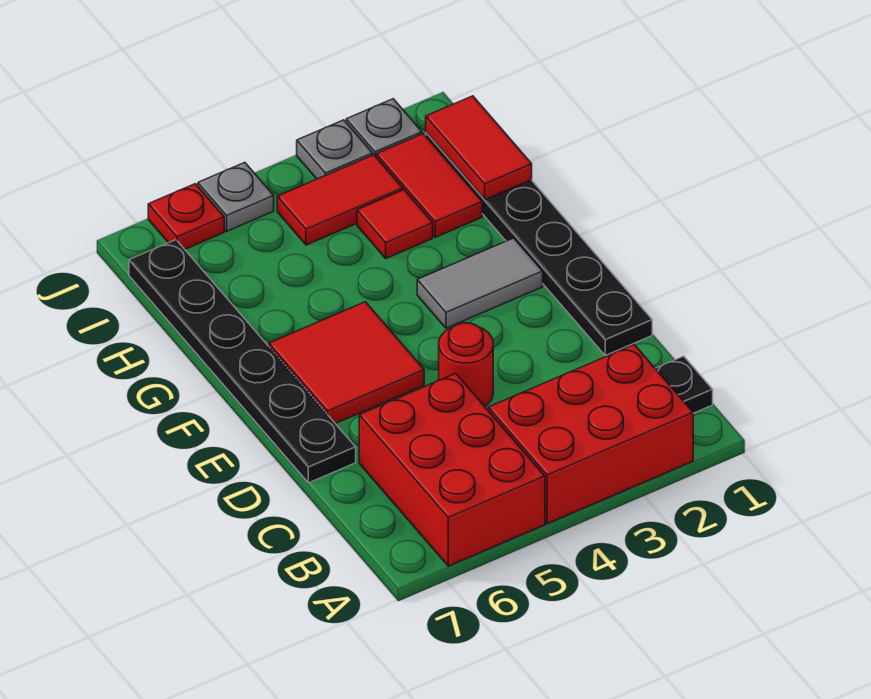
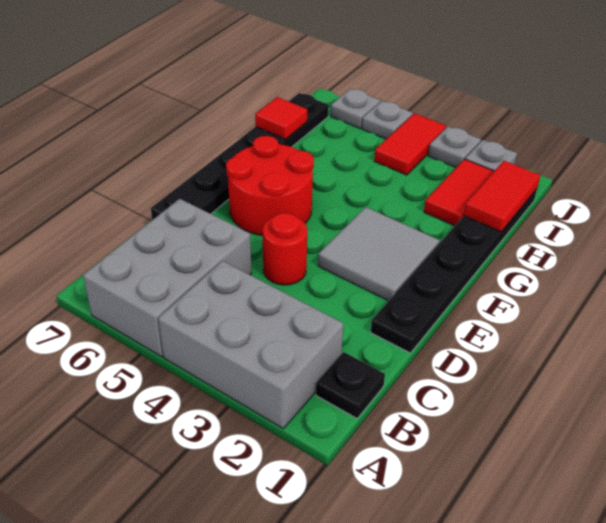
red brick A2:B4 level 1 -> grey brick A2:B4 level 1
red brick A5:C6 level 1 -> grey brick A5:C6 level 1
red tile E5:F6 level 1 -> red round brick E5:F6 level 1
grey tile F2:F3 level 1 -> grey tile E2:F3 level 1
red tile H3 level 1 -> red tile H7 level 2
red tile I3:I4 level 1 -> red tile I4:J4 level 1
red plate J6 level 1 -> grey plate J6 level 1

